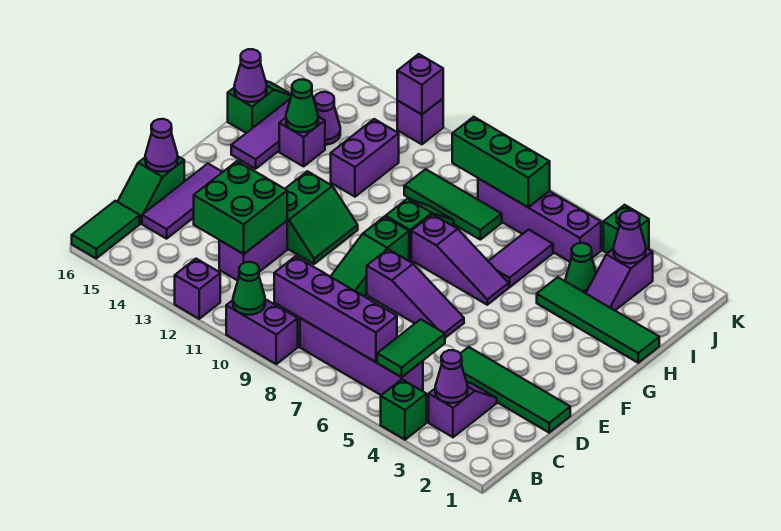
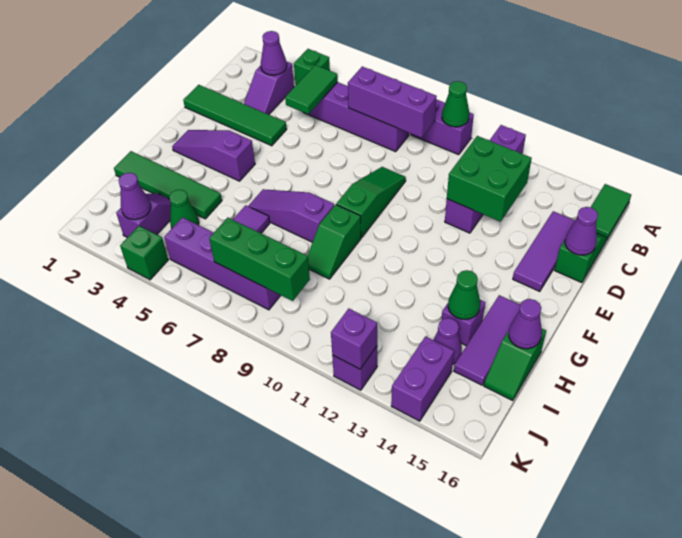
purple brick B6:B9 level 2 -> purple brick B7:B9 level 2
purple slope E6:E8 level 1 top 8 -> purple slope F2:F4 level 1 top 4
green slope E11:F12 level 1 top 12 -> none
purple brick H12:I12 level 1 -> purple brick J14:K14 level 1
green tile I8:I10 level 1 -> none

